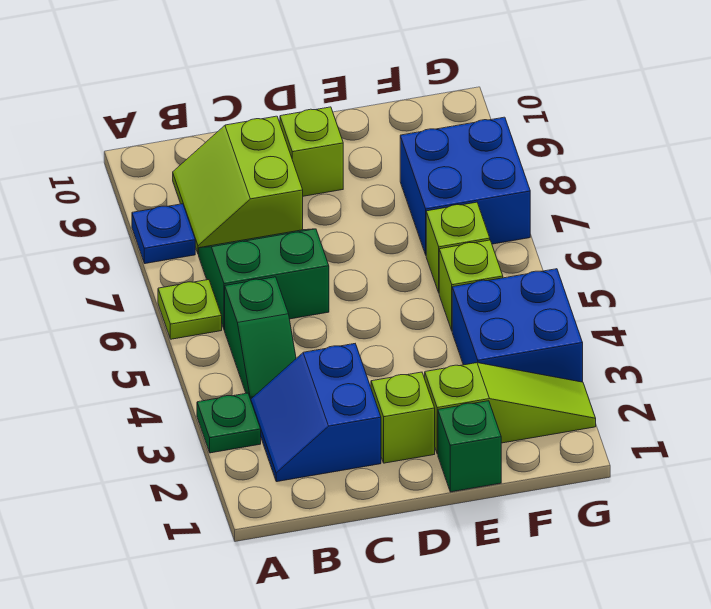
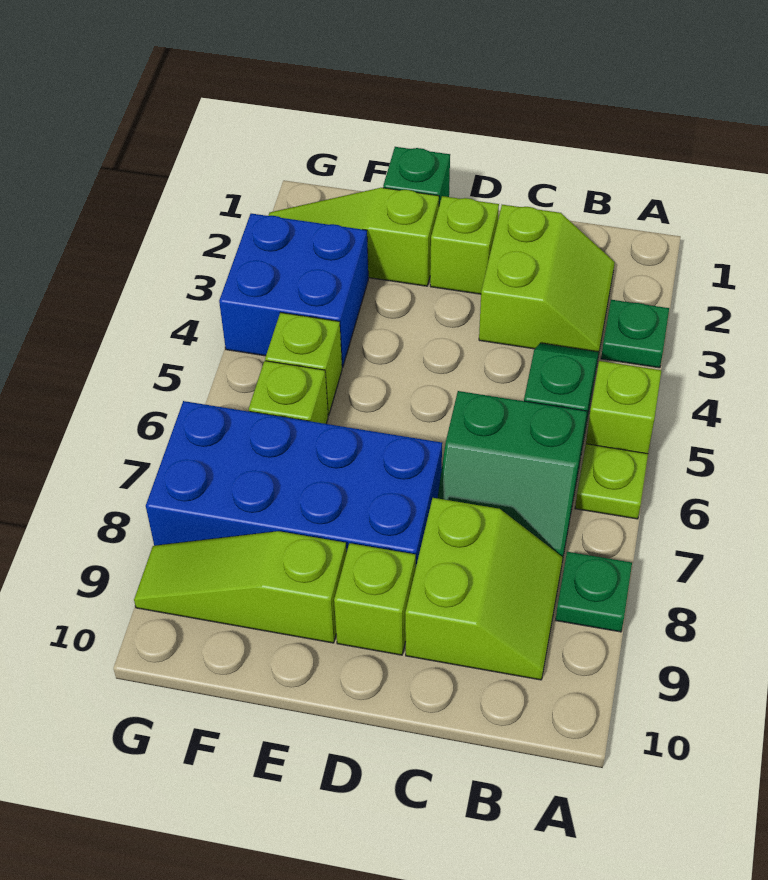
none -> lime brick A5 level 1
blue plate A8 level 1 -> green plate A8 level 1
blue slope B2:C3 level 1 top C -> lime slope B2:C3 level 1 top C
none -> lime slope E9:G9 level 1 top E
blue brick F7:G8 level 1 -> blue brick D7:G8 level 1

